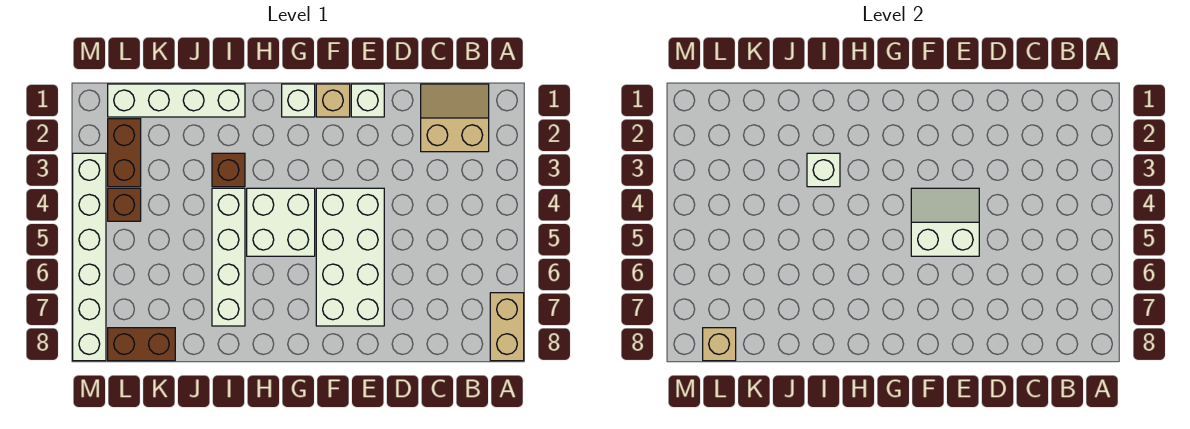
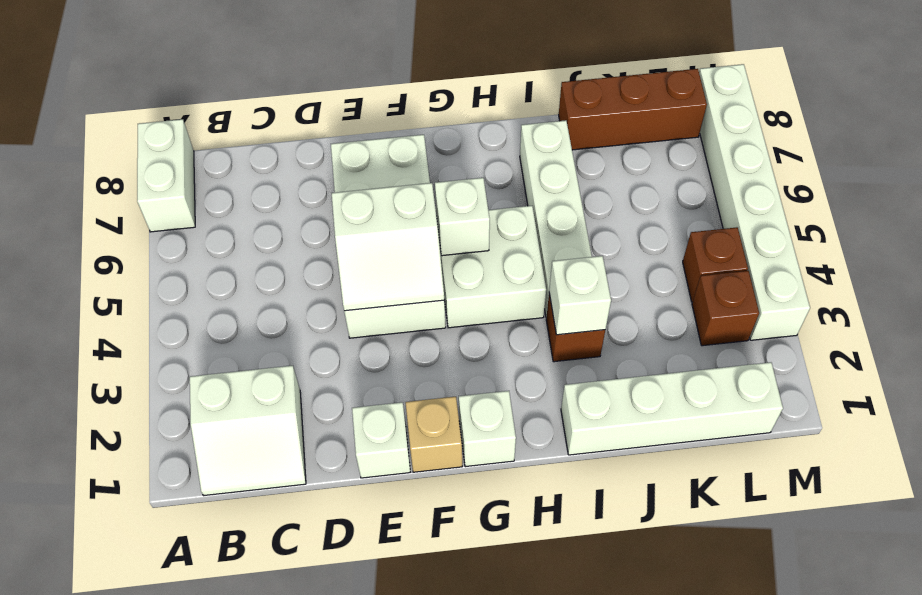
tan brick A7:A8 level 1 -> white brick A7:A8 level 1
tan slope B1:C2 level 1 top 2 -> white slope B1:C2 level 1 top 2
none -> white brick G5 level 2
brown brick K8:L8 level 1 -> brown brick J8:L8 level 1
brown brick L2:L3 level 1 -> brown brick L3 level 1
tan brick L8 level 2 -> none

